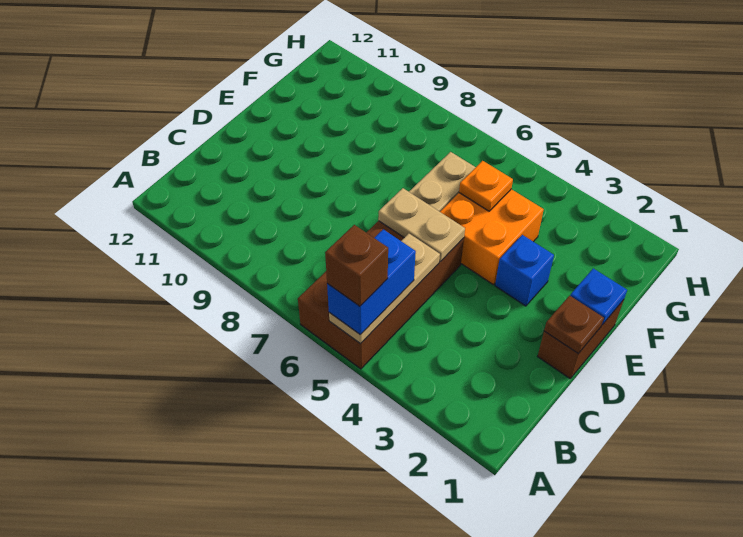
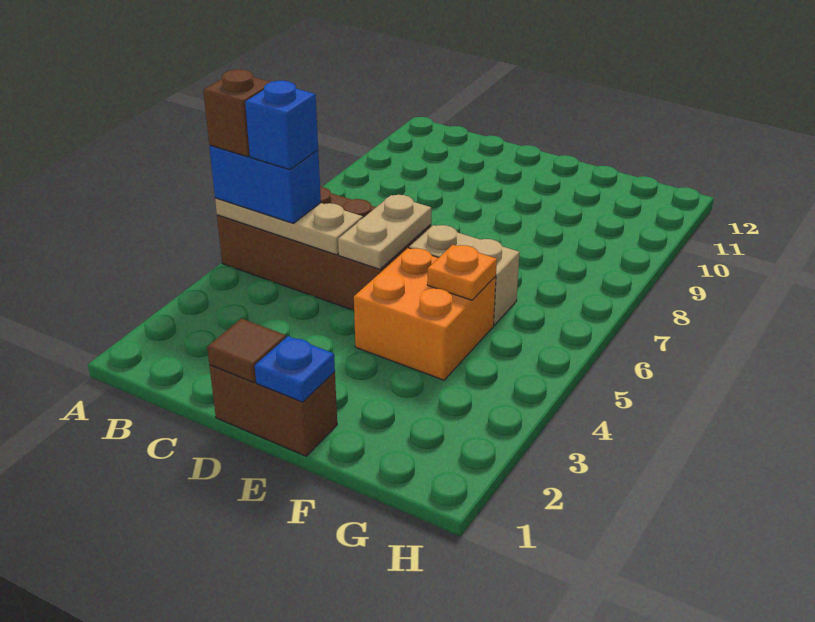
brown plate D1 level 2 -> brown tile D1 level 2
blue brick E3 level 1 -> blue brick B5 level 4

